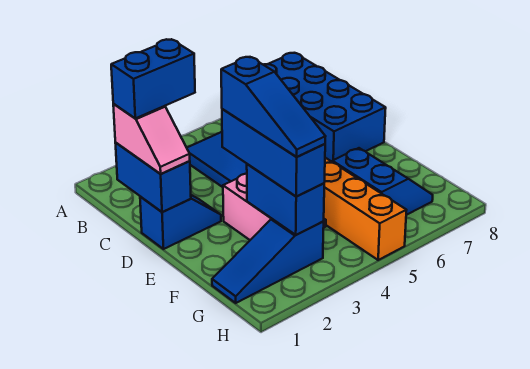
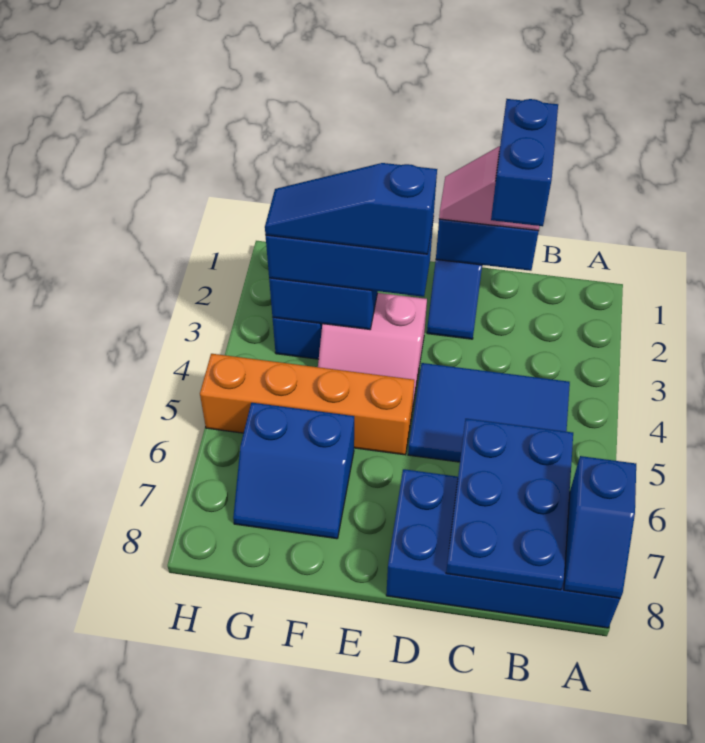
none -> blue slope A7:A8 level 2 top 7
none -> blue plate B6:C8 level 2

